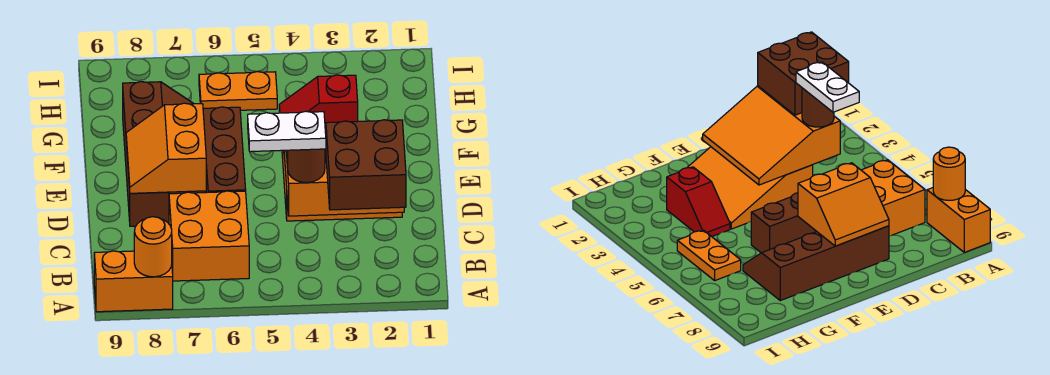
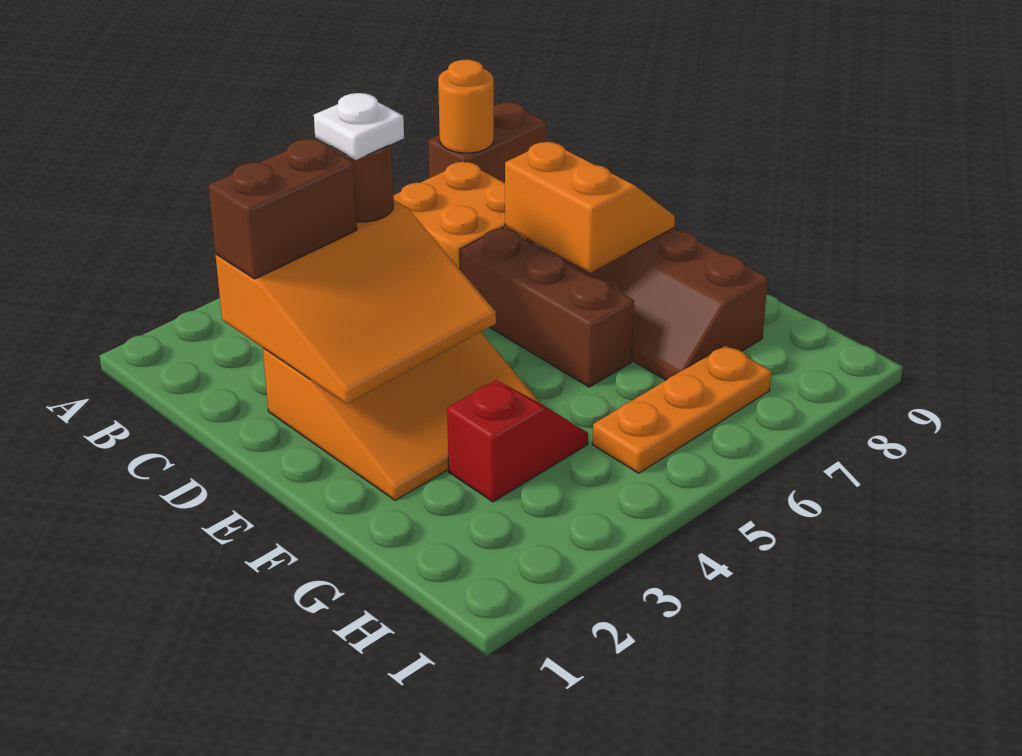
orange brick A8:A9 level 1 -> brown brick A8:A9 level 1
brown brick B2:C3 level 3 -> brown brick C2:C3 level 3
white plate C4:C5 level 4 -> white plate C4 level 4
orange plate H5:H6 level 1 -> orange plate H5:H7 level 1

